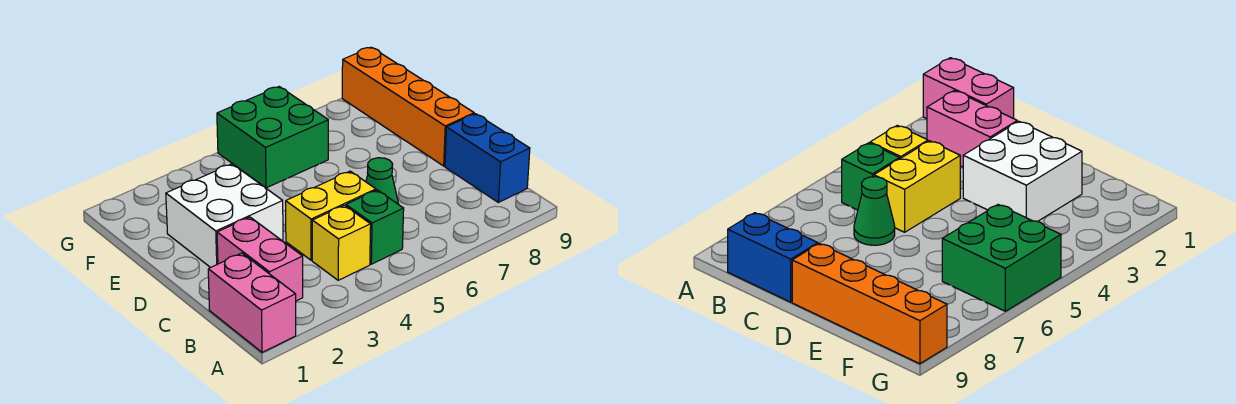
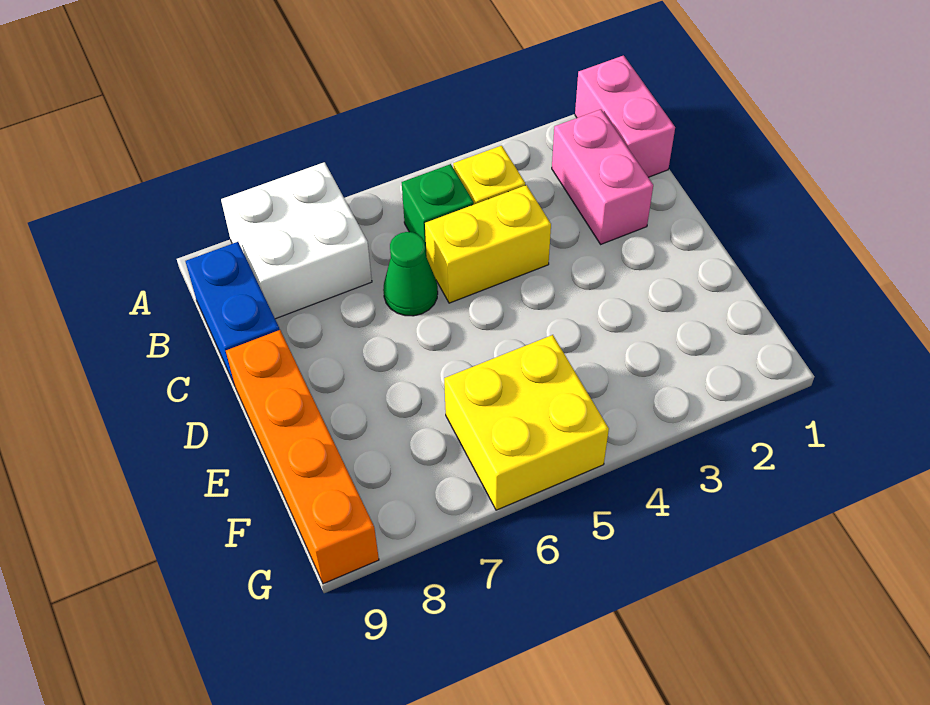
white brick D2:E3 level 1 -> white brick A7:B8 level 1
green brick F5:G6 level 1 -> yellow brick F5:G6 level 1

